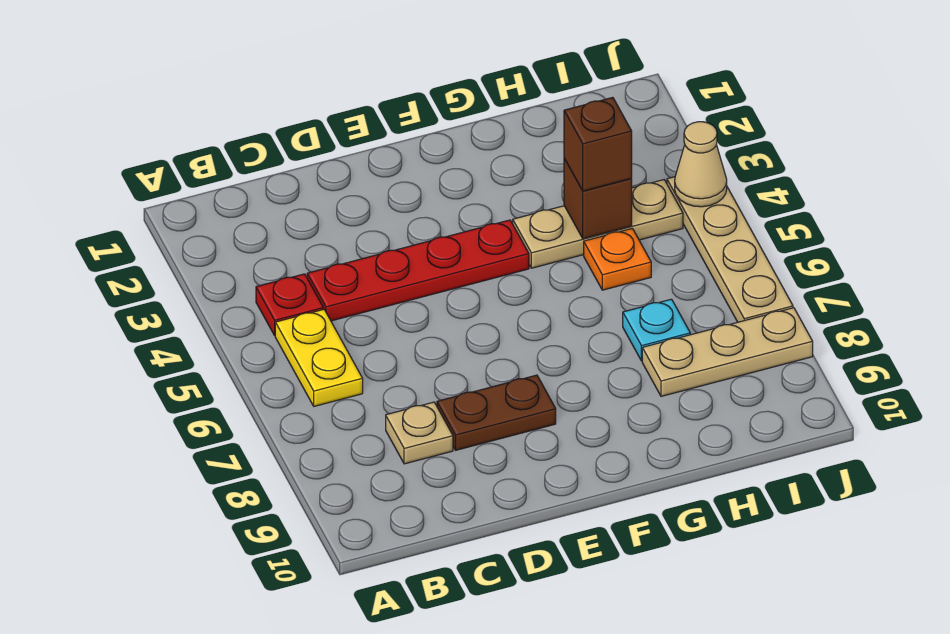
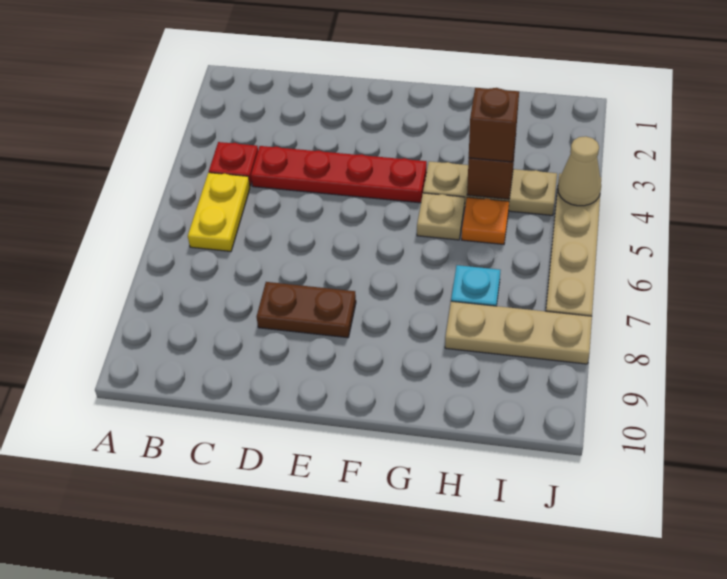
tan plate C8 level 1 -> tan plate G5 level 1

